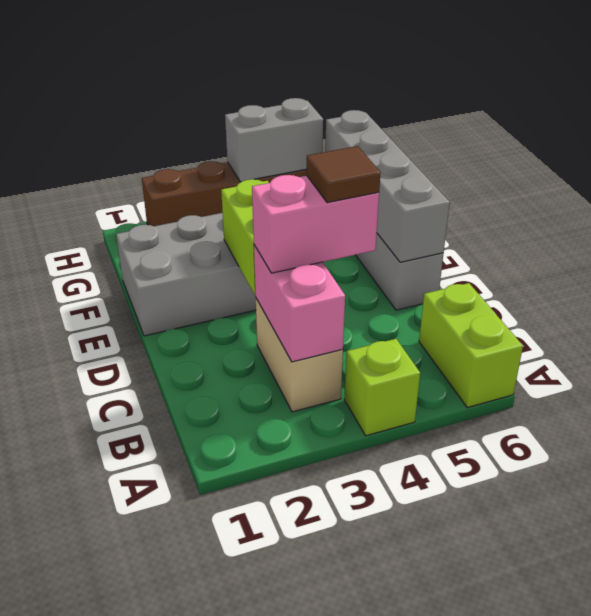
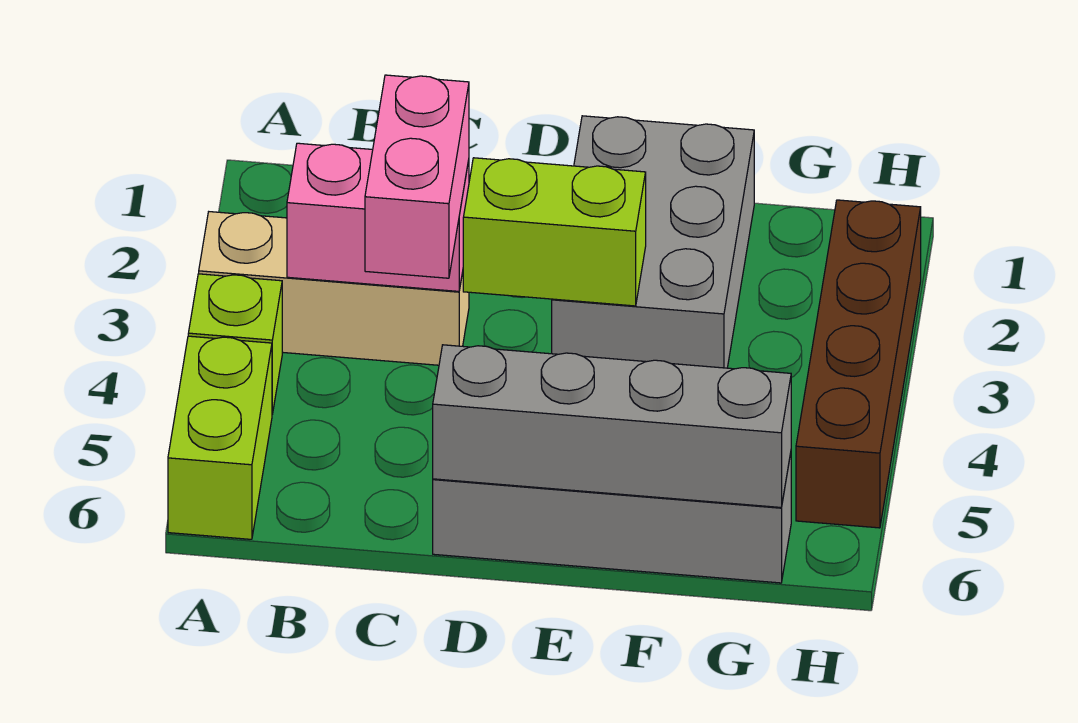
lime brick A6:B6 level 1 -> lime brick A5:A6 level 1
tan brick B3:C3 level 1 -> tan brick A3:C3 level 1
brown tile C4 level 4 -> none
grey brick H4:H5 level 2 -> none

